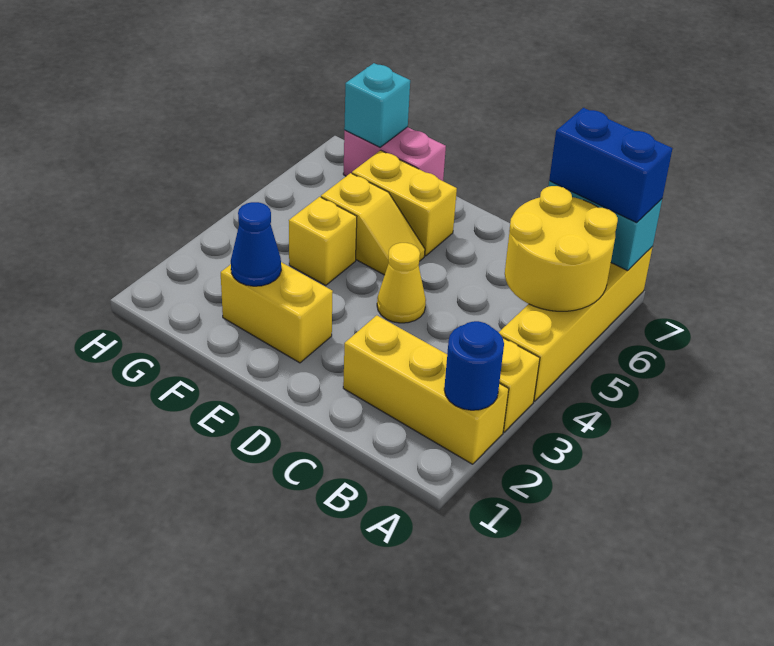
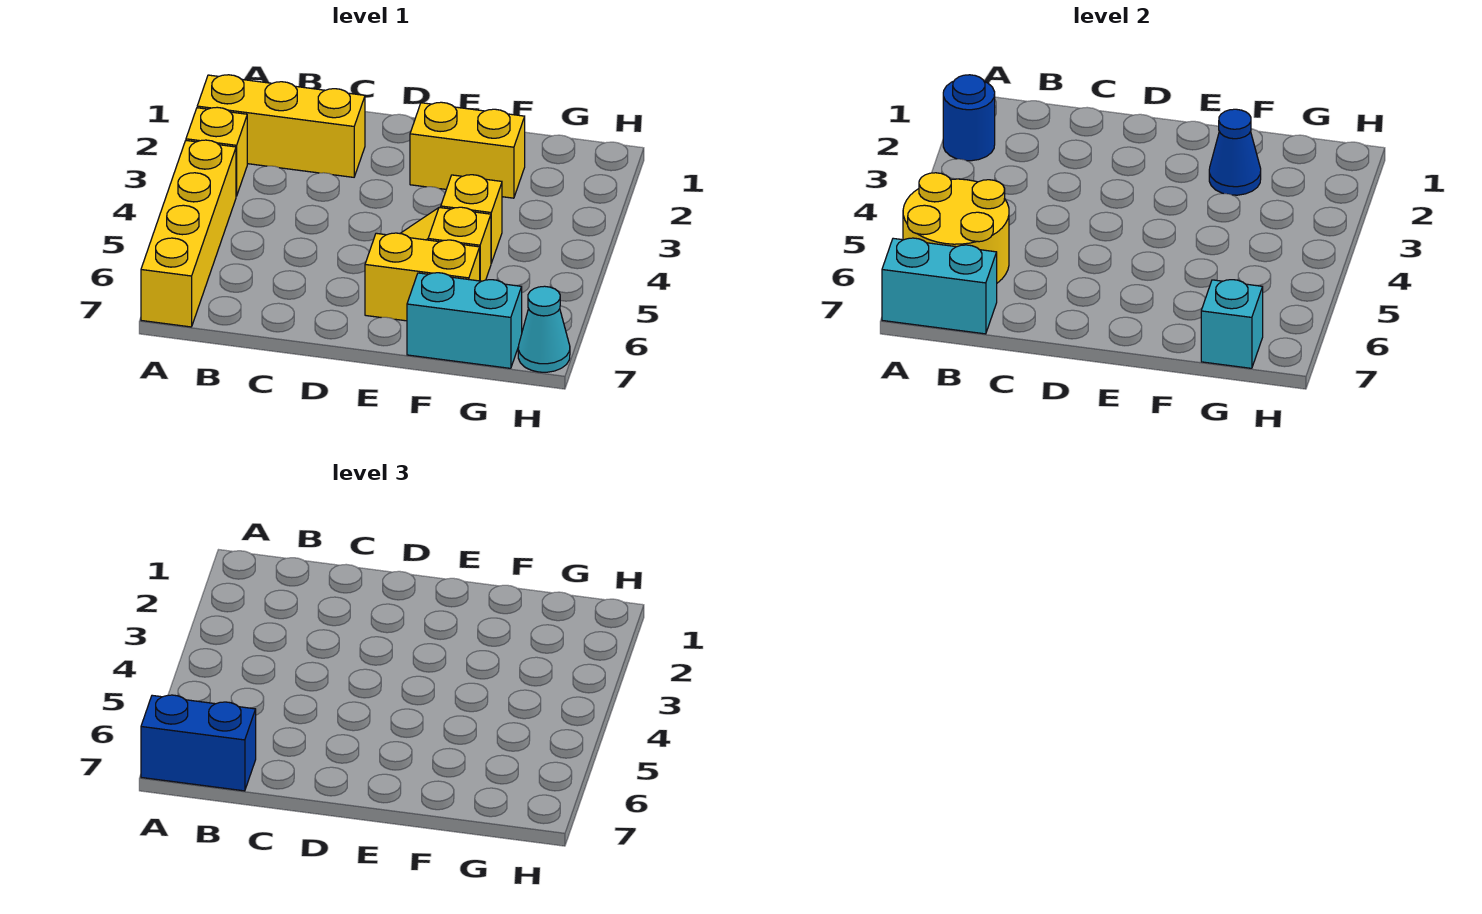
yellow cone D4 level 1 -> none
pink brick F7:G7 level 1 -> cyan brick F7:G7 level 1
none -> cyan cone H7 level 1

